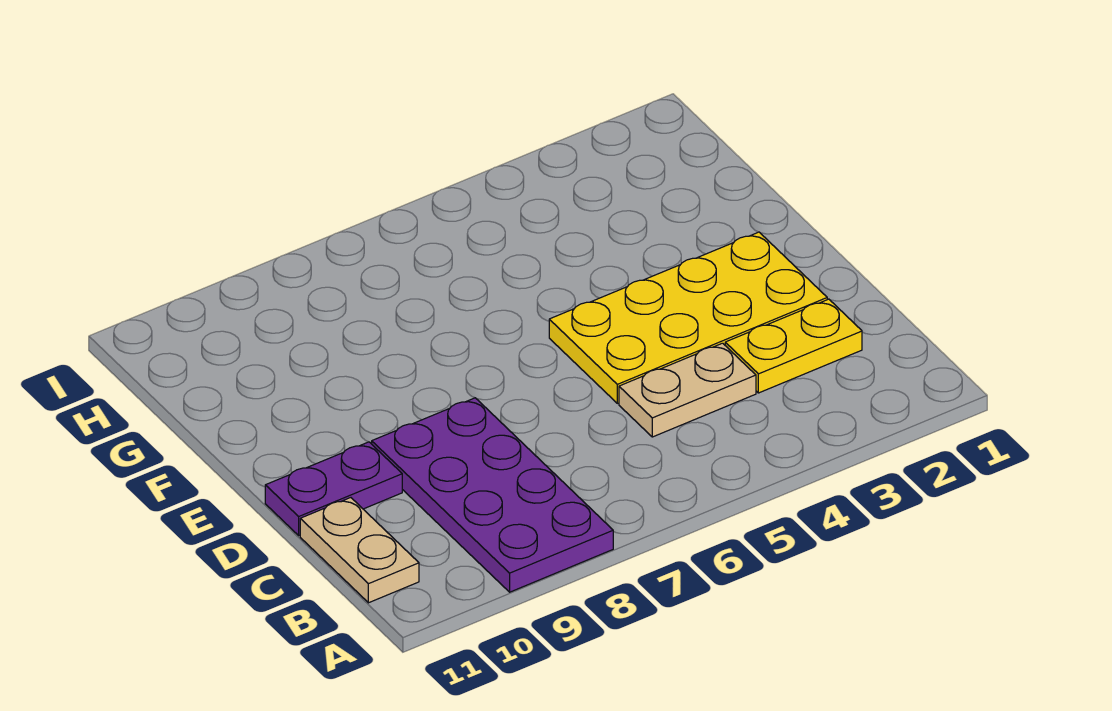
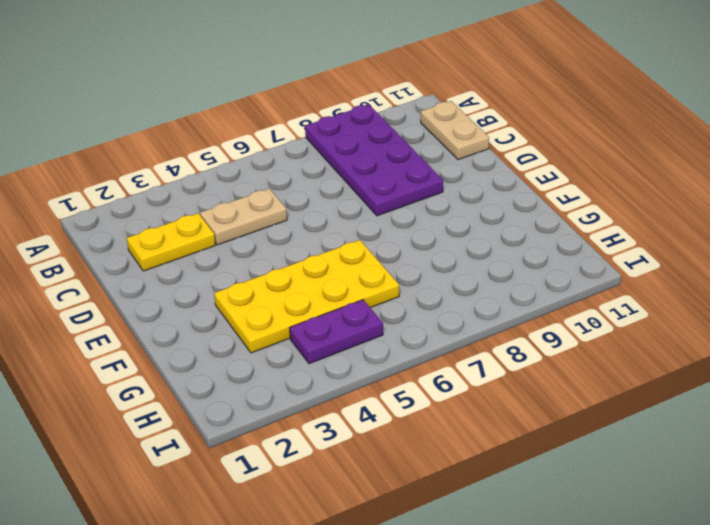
yellow plate D2:E5 level 1 -> yellow plate F3:G6 level 1
purple plate D10:D11 level 1 -> purple plate H4:H5 level 1

